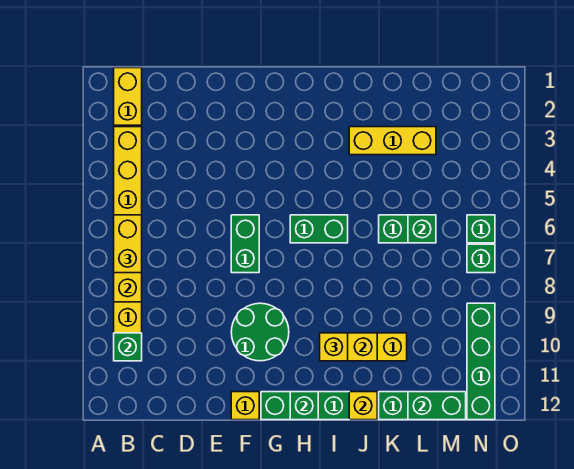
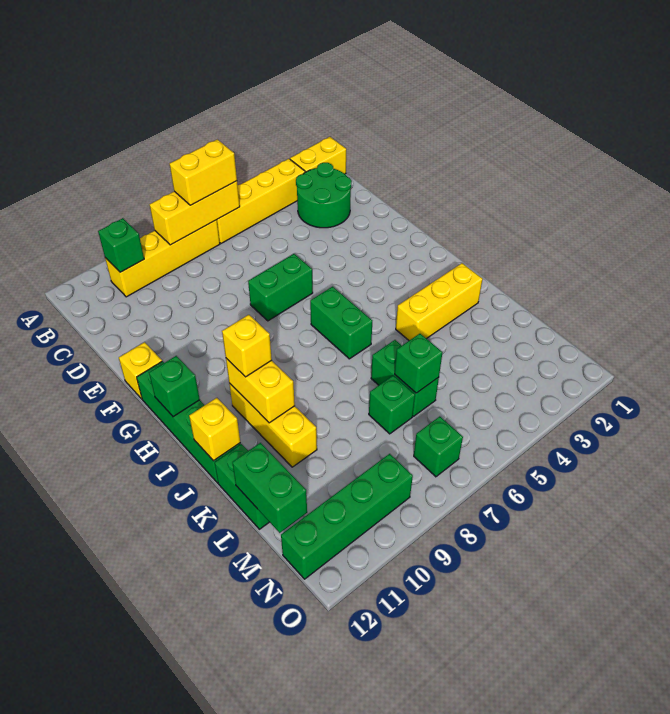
green round brick F9:G10 level 1 -> green round brick C2:D3 level 1
yellow brick J3:L3 level 1 -> yellow brick J2:J4 level 1
green brick N6 level 1 -> green brick L7 level 1

